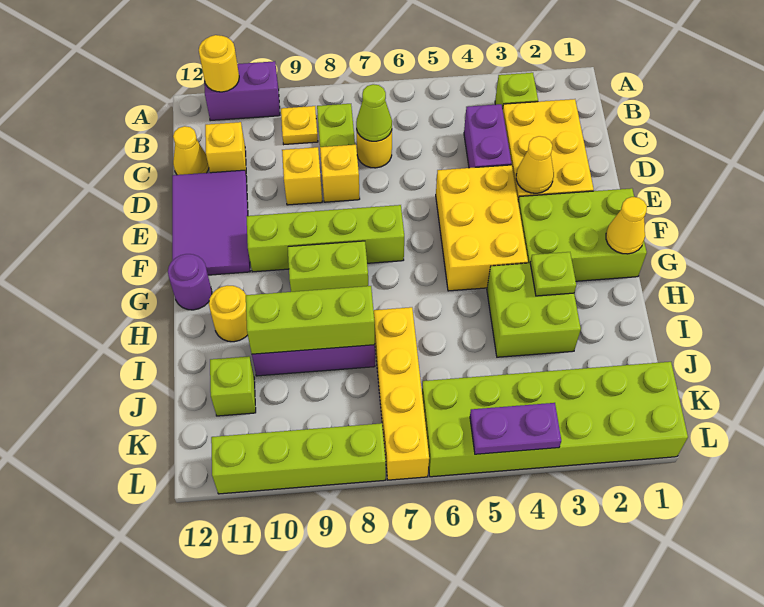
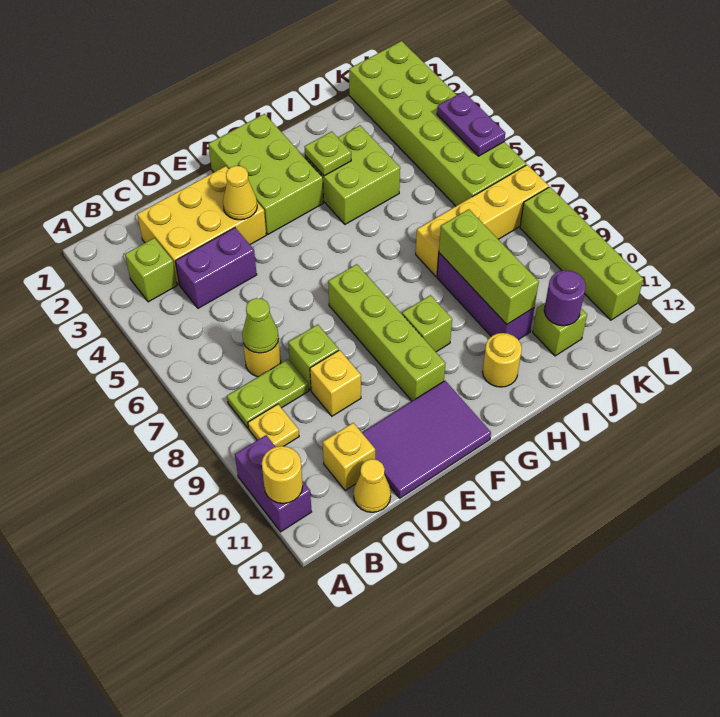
yellow brick D8 level 1 -> lime brick D8 level 1
yellow brick E4:G5 level 1 -> none
yellow cone G1 level 2 -> none
lime brick G8:G9 level 1 -> lime brick G9 level 1
purple round brick G12 level 1 -> purple round brick J11 level 2

